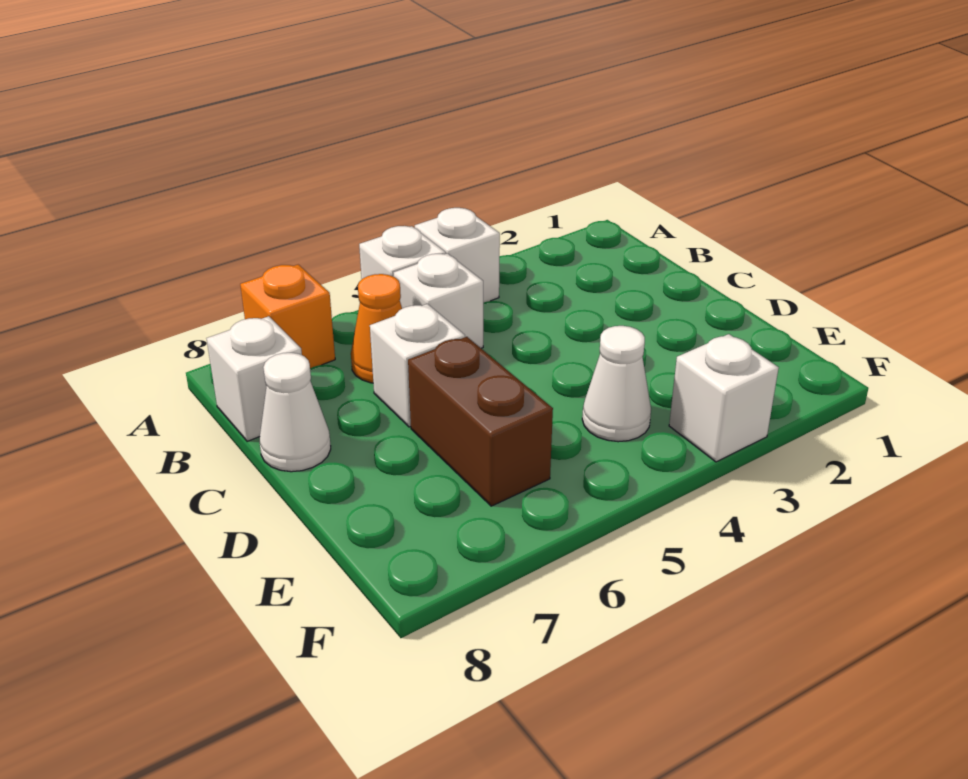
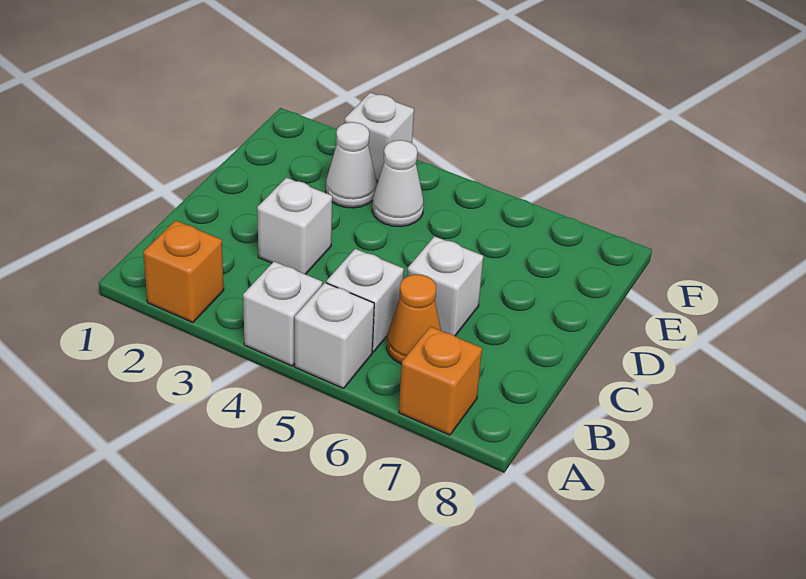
none -> orange brick A2 level 1
white brick B8 level 1 -> white brick C3 level 1
white cone C8 level 1 -> white cone E3 level 1
brown brick D6:E6 level 1 -> none

